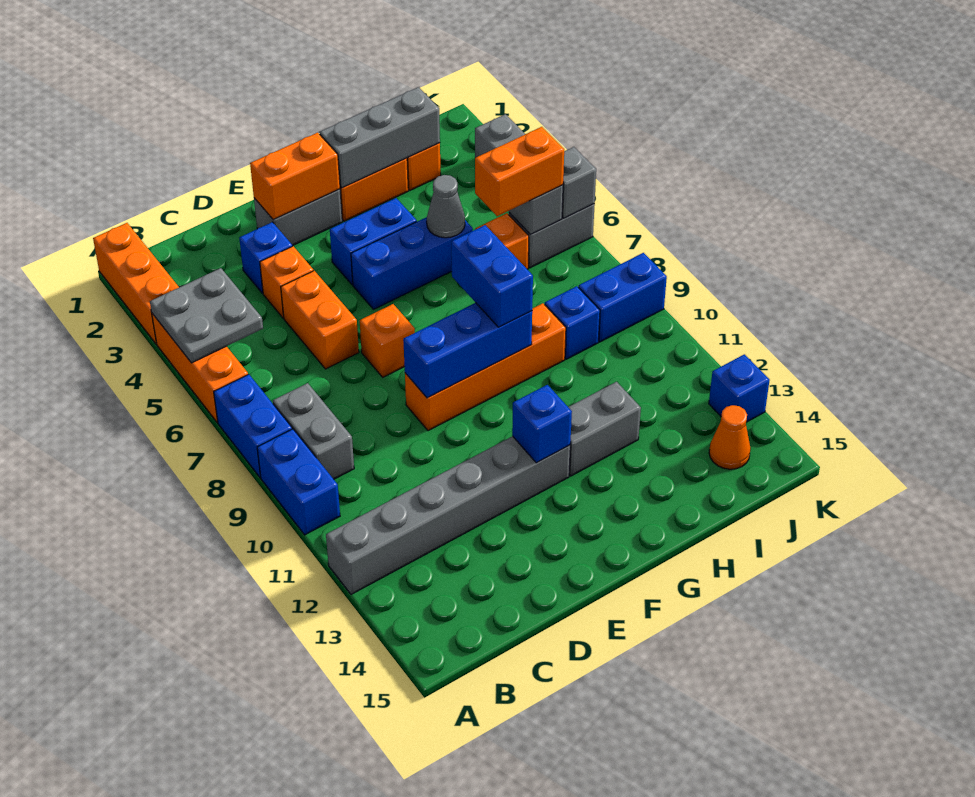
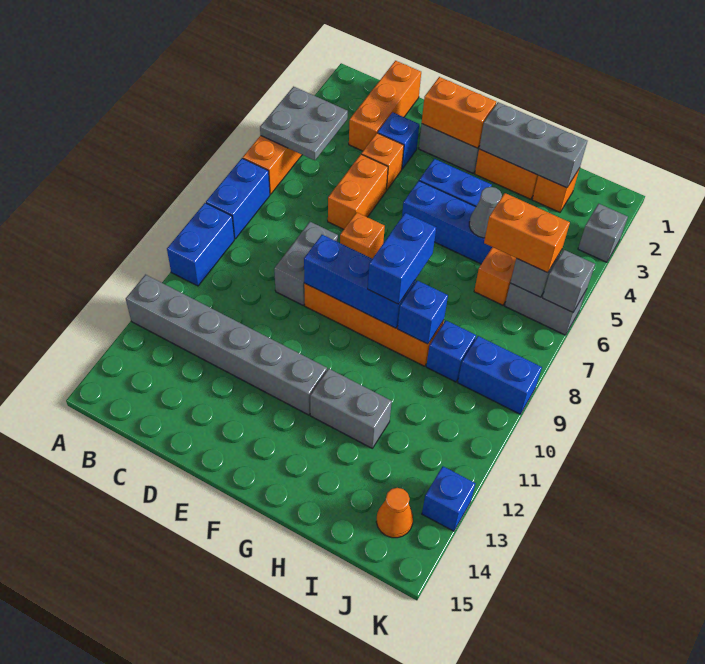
orange brick A1:A3 level 1 -> orange brick C1:C3 level 1
grey brick B8:B9 level 1 -> grey brick D8:D9 level 1
blue brick F12 level 2 -> blue brick H9 level 2

